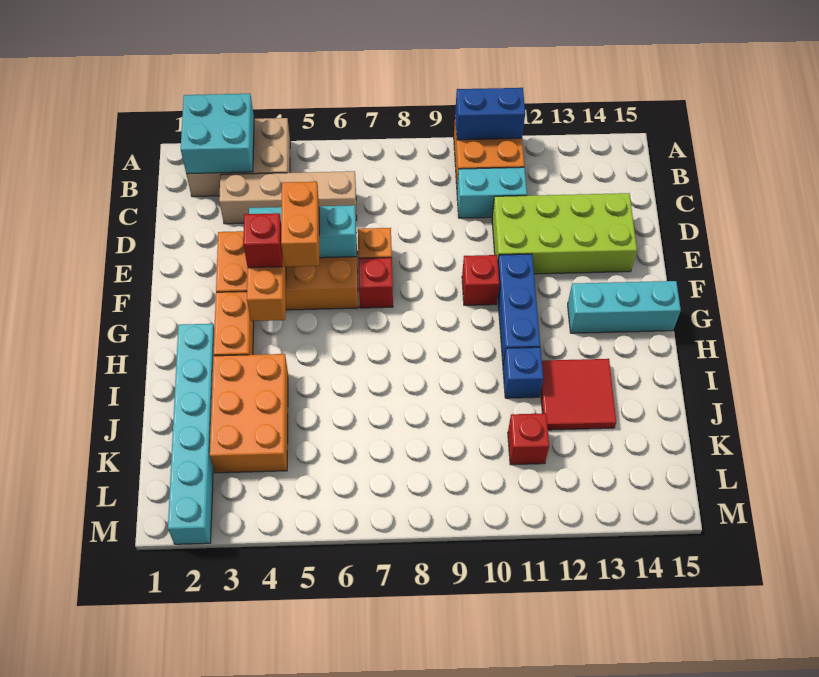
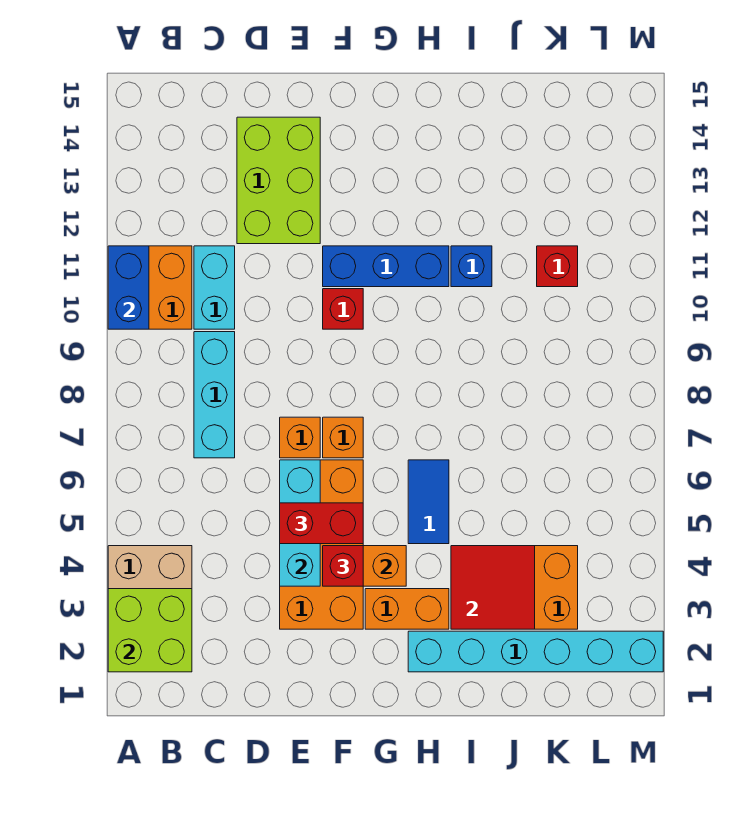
cyan brick A2:B3 level 2 -> lime brick A2:B3 level 2
tan brick C3:C6 level 1 -> none
lime brick D11:E14 level 1 -> lime brick D12:E14 level 1
orange brick E5:F5 level 3 -> red brick E5:F5 level 3
red brick F7 level 1 -> orange brick F7 level 1
cyan brick G13:G15 level 1 -> cyan brick C7:C9 level 1
none -> blue tile H5:H6 level 1
red tile I12:J13 level 1 -> red tile I3:J4 level 2

